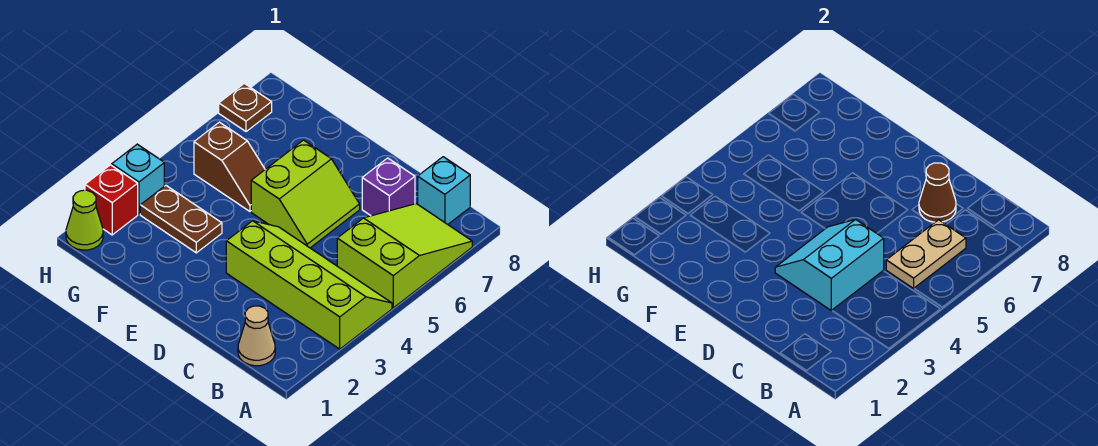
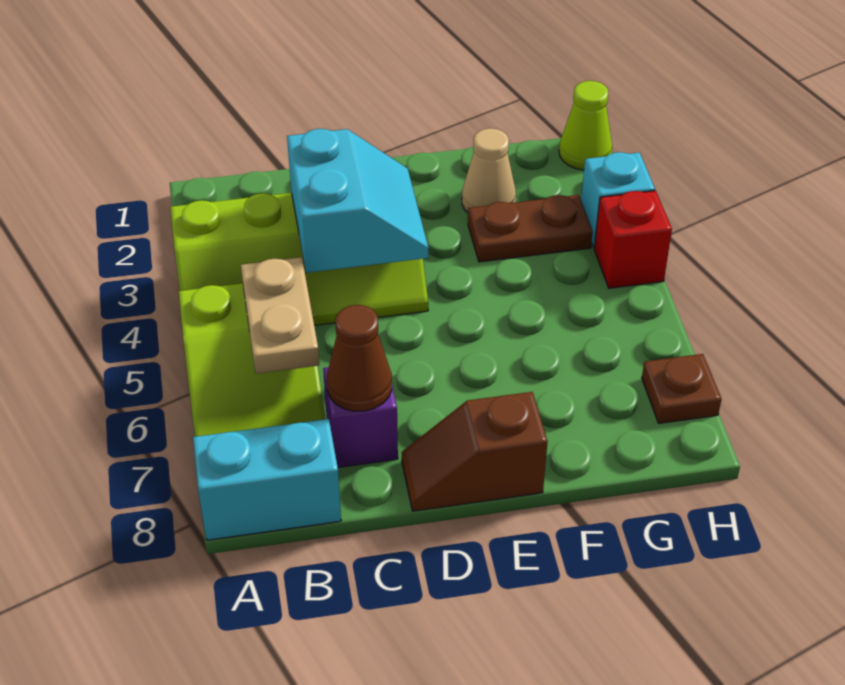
tan cone B1 level 1 -> tan cone F2 level 1
cyan brick B8 level 1 -> cyan brick A8:B8 level 1
lime slope D5:E6 level 1 top E -> none
brown slope F5:G5 level 1 top G -> brown slope D8:E8 level 1 top E
red brick H2 level 1 -> red brick H4 level 1

